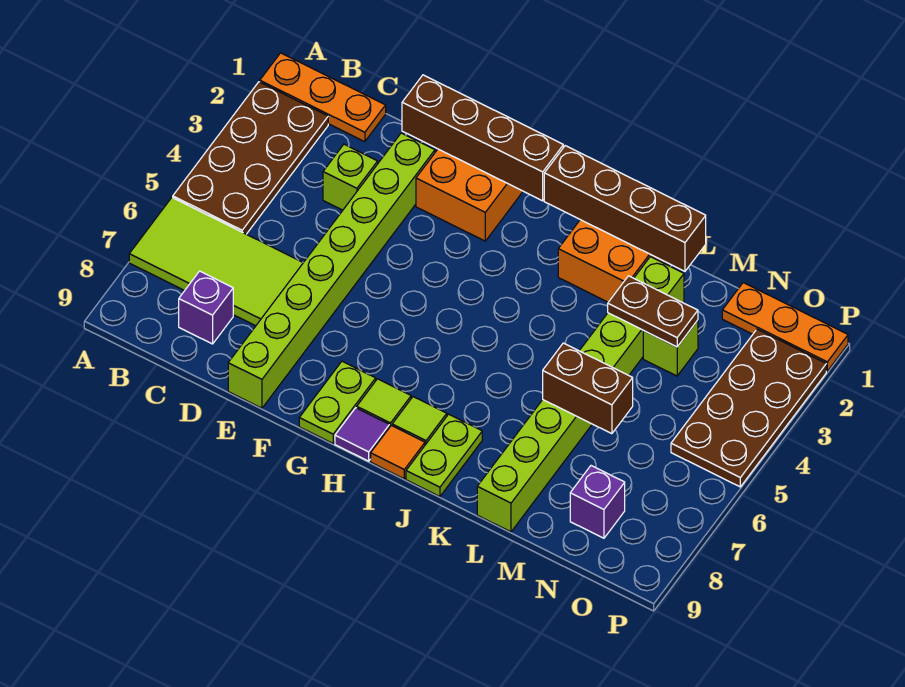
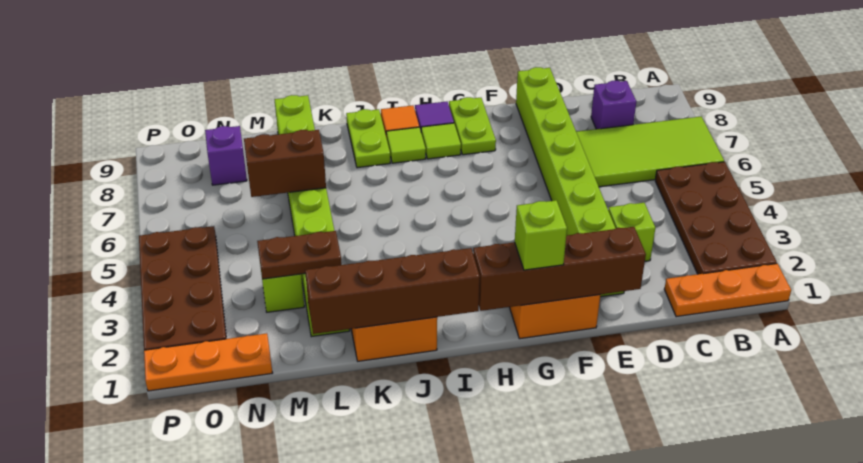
none -> lime brick G1 level 3

